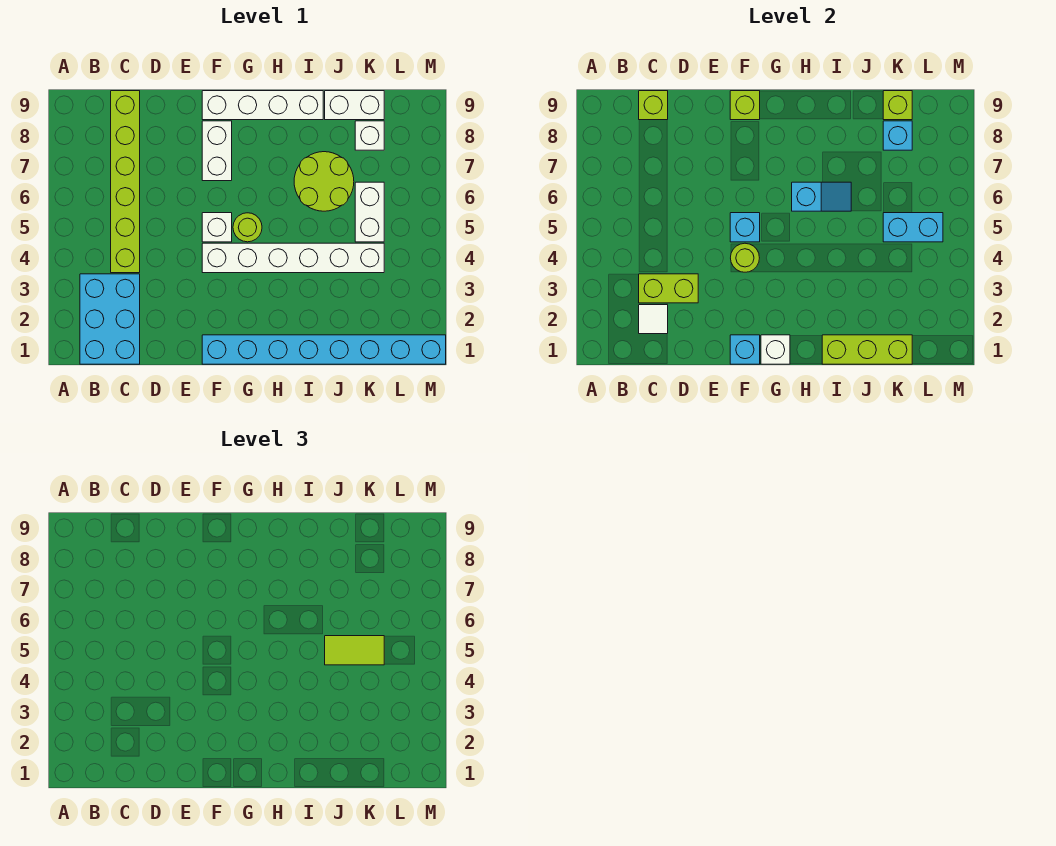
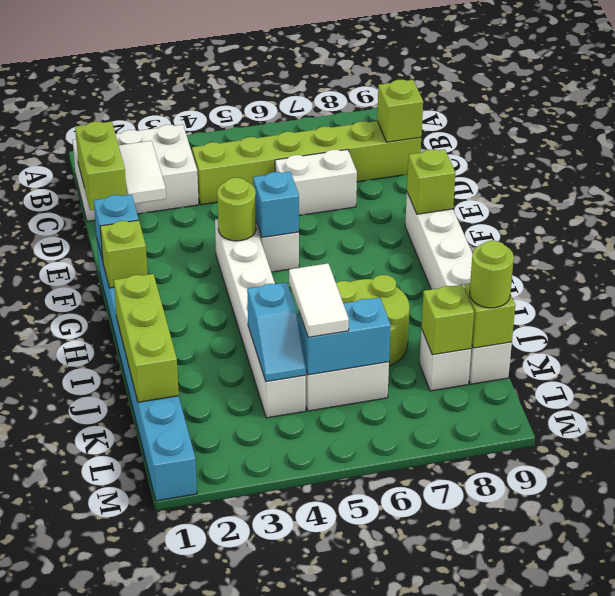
cyan brick B1:C3 level 1 -> white brick B1:C3 level 1
white tile C2 level 2 -> white tile C2:D2 level 2
lime brick C3:D3 level 2 -> lime brick C1:D1 level 2
white brick F7:F8 level 1 -> white brick D6:D7 level 1
white brick G1 level 2 -> lime brick G1 level 2
lime round brick G5 level 1 -> lime round brick K9 level 3
cyan slope H6:I6 level 2 top H -> cyan slope J4:K4 level 2 top J
lime tile J5:K5 level 3 -> white tile J5:K5 level 3
cyan brick K5:L5 level 2 -> cyan brick K5:K6 level 2
cyan brick K8 level 2 -> lime brick K8 level 2

